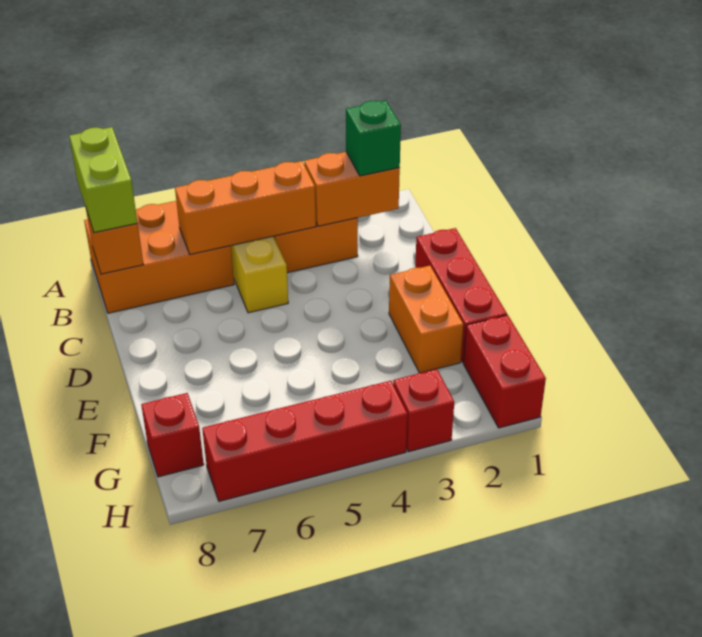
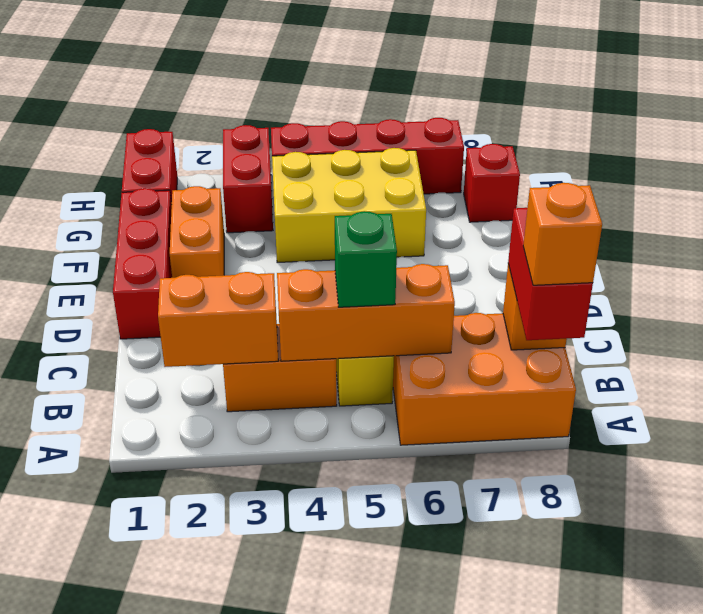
lime brick A8:B8 level 3 -> red brick A8:B8 level 3
none -> orange brick A8 level 4
green brick B2 level 3 -> green brick B5 level 3
none -> yellow brick F4:G6 level 1
red brick H3 level 1 -> red brick G3:H3 level 1

